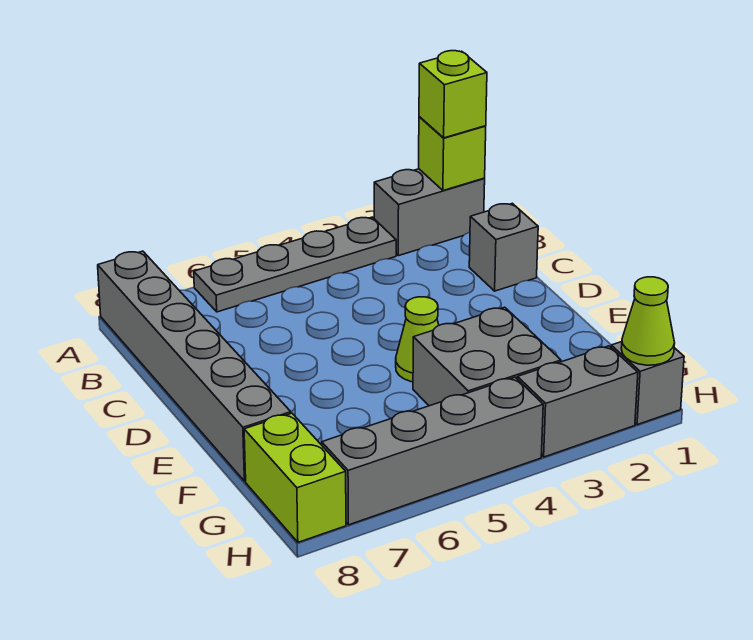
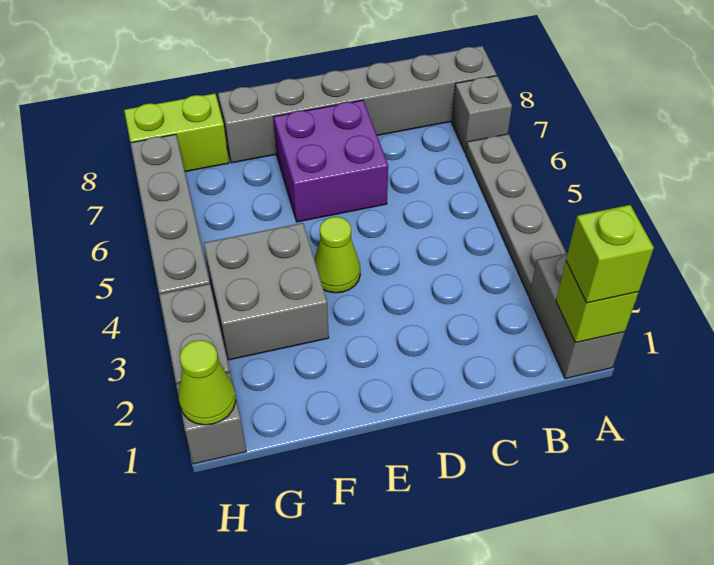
grey brick C1 level 1 -> grey brick A7 level 1
none -> purple brick D6:E7 level 1

